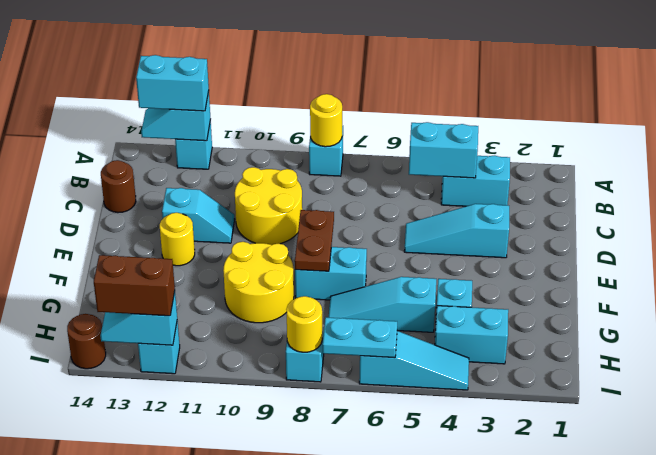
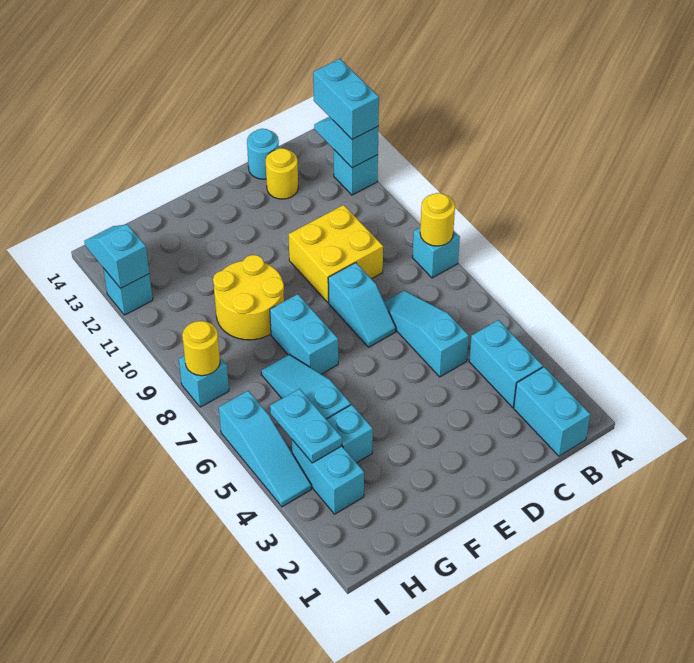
cyan brick B4:B5 level 2 -> cyan brick B1:B2 level 1
yellow round brick C9:D10 level 1 -> yellow brick C9:D10 level 1
brown round brick C14 level 1 -> cyan round brick C14 level 1
cyan slope D3:D5 level 1 top 3 -> cyan slope C5:C7 level 1 top 5
cyan slope D11:D12 level 1 top 12 -> cyan slope D7:D8 level 1 top 8
brown plate E8:F8 level 2 -> none
yellow round brick E12 level 1 -> yellow round brick C13 level 1
cyan plate I6:I7 level 2 -> cyan plate H4:H5 level 2
brown brick I12:I13 level 3 -> none
brown round brick I14 level 1 -> none

